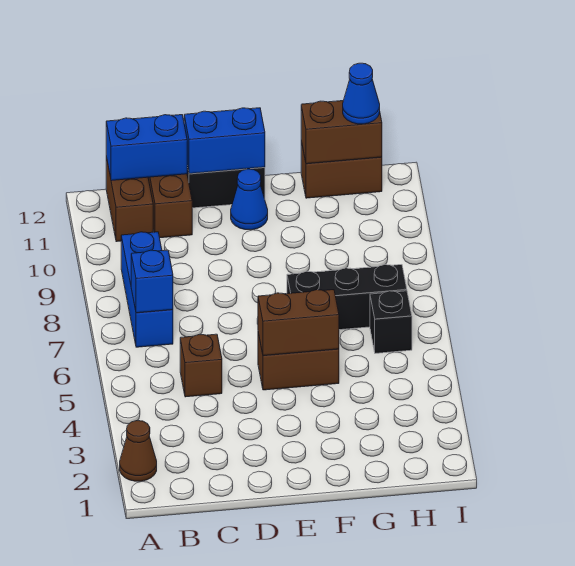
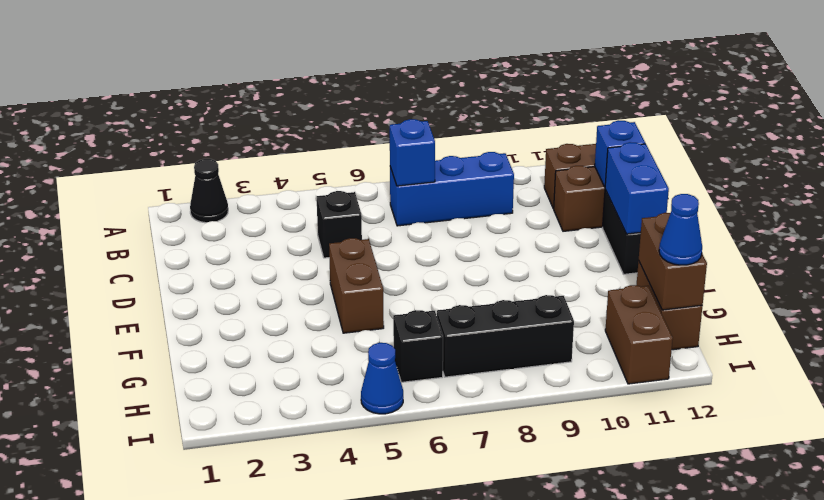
brown cone A2 level 1 -> black cone A2 level 1
blue brick B12:C12 level 2 -> blue brick C12 level 2
brown brick C5 level 1 -> black brick C5 level 1
brown brick E5:F5 level 2 -> brown brick H11:I11 level 1
blue cone E11 level 1 -> blue cone I5 level 1
black brick F7:H7 level 1 -> black brick H7:H9 level 1

